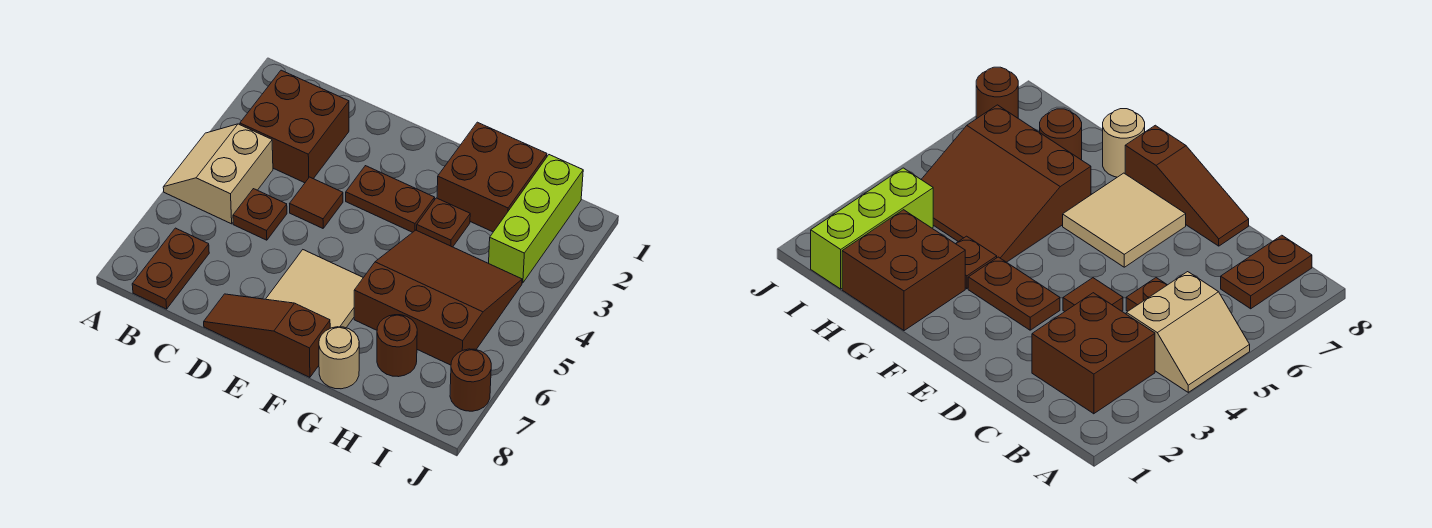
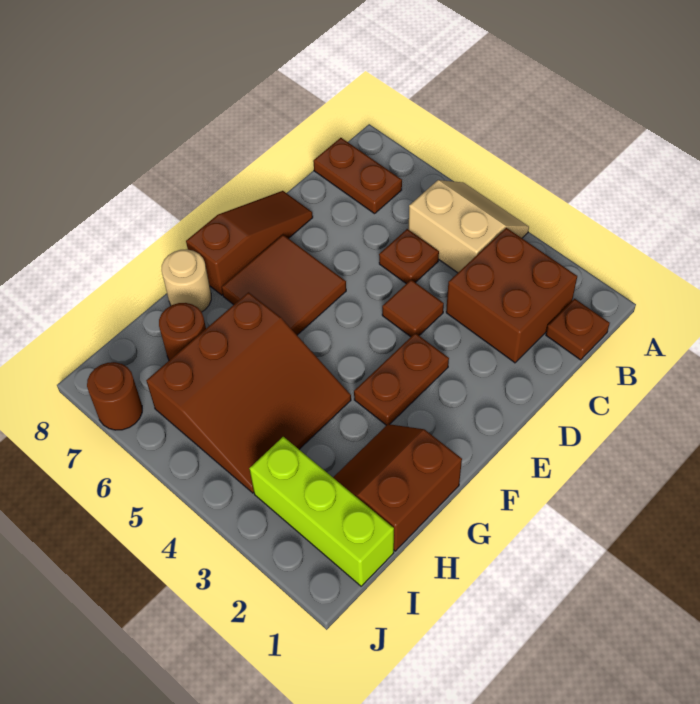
tan tile E6:F7 level 1 -> brown tile E6:F7 level 1
brown brick G1:H2 level 1 -> brown slope G1:H2 level 1 top 1
brown plate G3 level 1 -> brown plate B1 level 1

